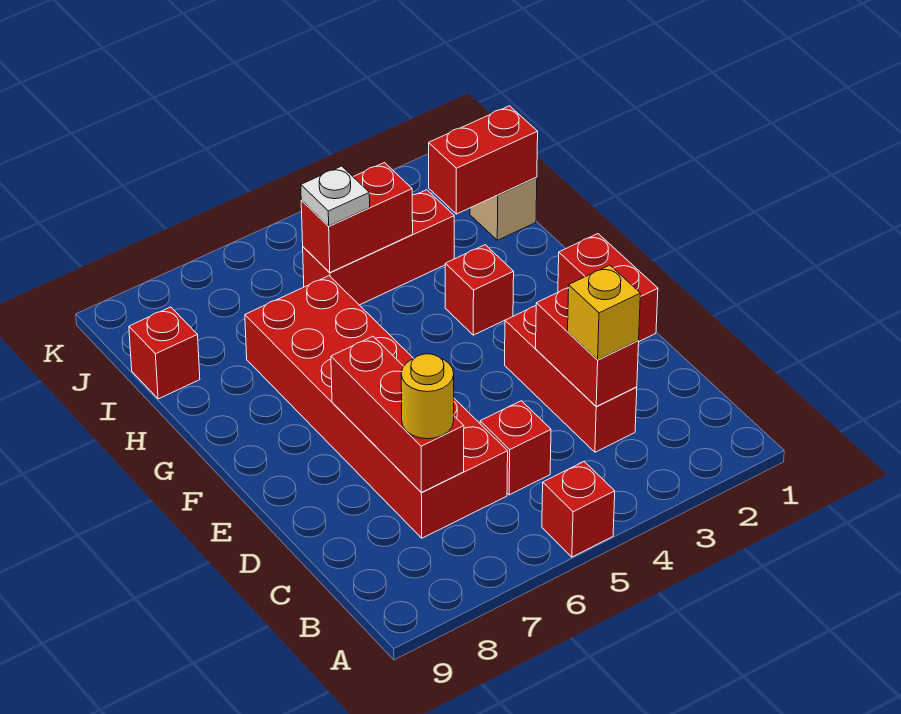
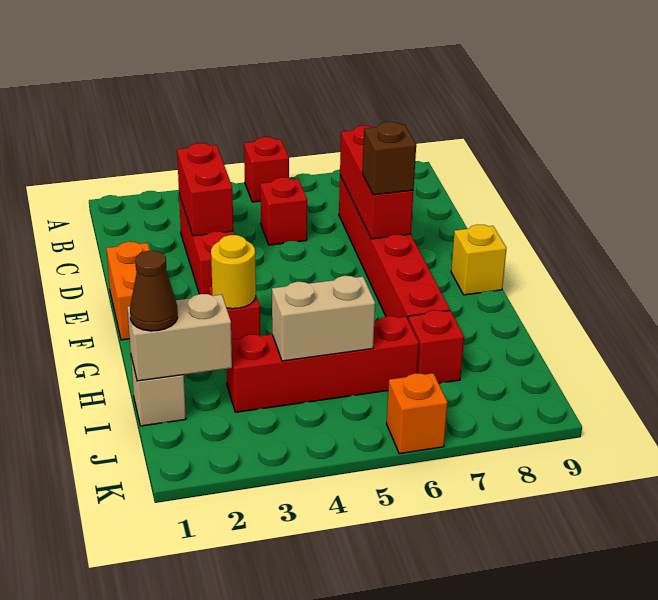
yellow brick C3 level 3 -> yellow brick F9 level 1
red brick C6:H7 level 1 -> red brick C7:H7 level 1
yellow round brick C7 level 3 -> yellow round brick G3 level 2
red brick E1:F1 level 1 -> orange brick E1:F1 level 1
none -> brown brick E7 level 3
red brick I1:I2 level 2 -> tan brick I1:I2 level 2
none -> brown cone I1 level 3
red brick I3:I5 level 1 -> red brick I3:I6 level 1
red brick I4:I5 level 2 -> tan brick I4:I5 level 2
white plate I5 level 3 -> none
red brick I9 level 1 -> red brick I7 level 1
none -> orange brick K6 level 1

